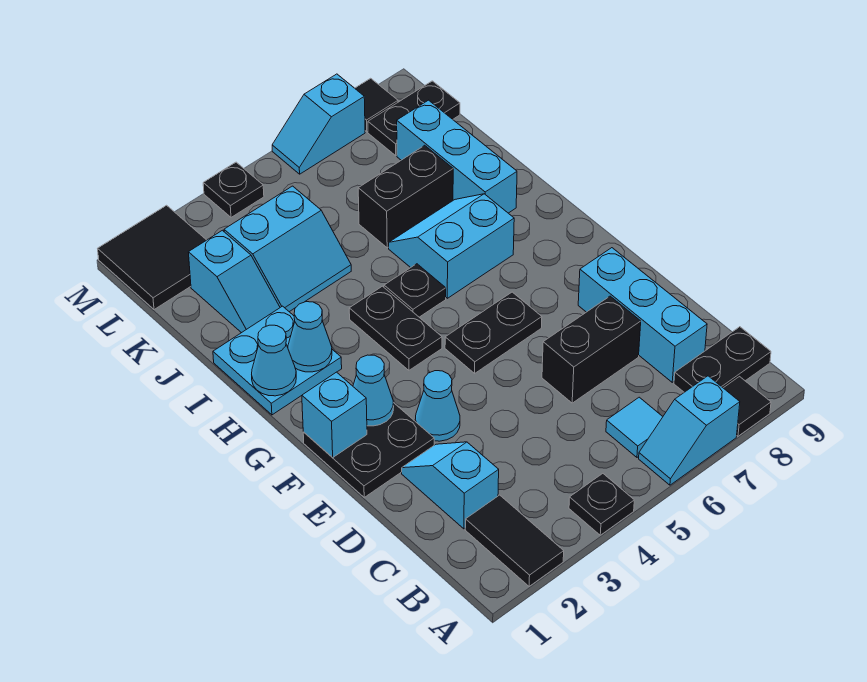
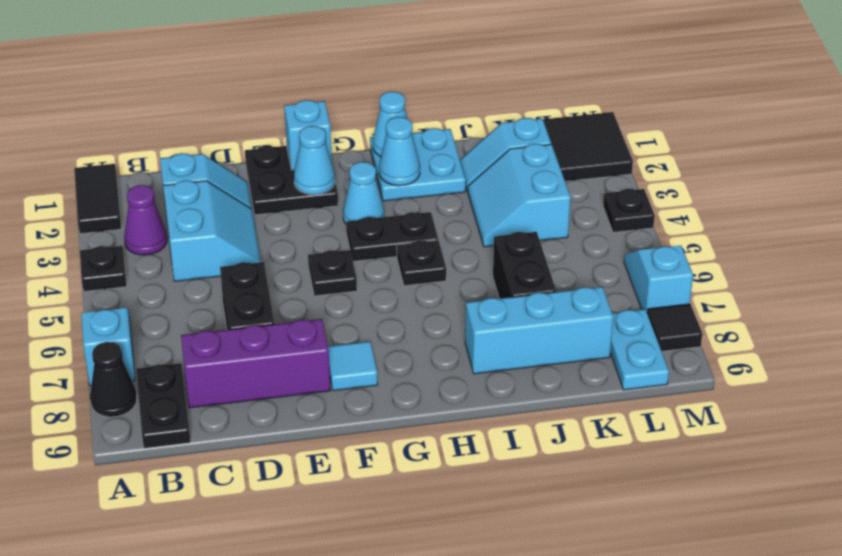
black tile A2:B2 level 1 -> black tile A1:A2 level 1
black tile A8 level 1 -> black cone A8 level 1
none -> purple cone B3 level 1
cyan tile B6 level 1 -> cyan tile F8 level 1
cyan brick C8:E8 level 1 -> purple brick C8:E8 level 1
cyan cone E3 level 1 -> cyan cone G3 level 1
black plate F5:F6 level 1 -> black plate F5 level 1
cyan slope H6:I7 level 1 top H -> cyan slope C3:D4 level 1 top C
black plate L8:L9 level 1 -> cyan plate L8:L9 level 1

